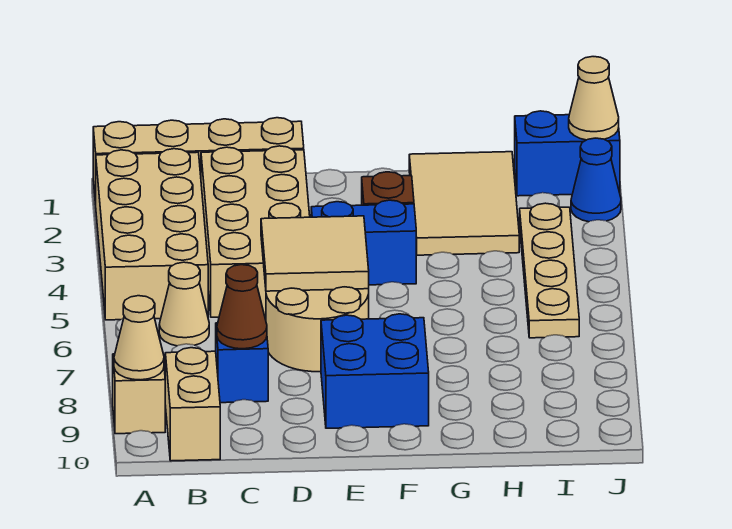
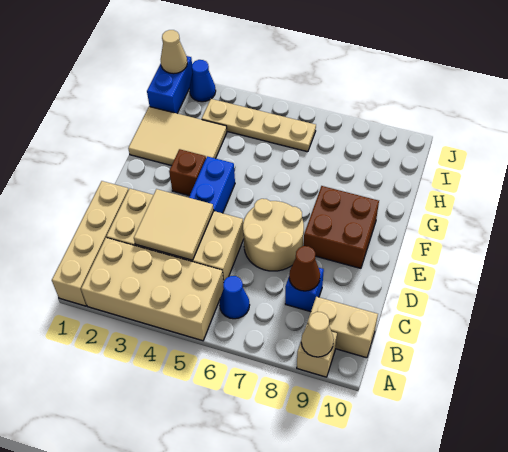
tan cone B6 level 1 -> blue cone B6 level 1
tan tile D5:E6 level 2 -> tan tile C3:D4 level 2
blue brick E8:F9 level 1 -> brown brick E8:F9 level 1

